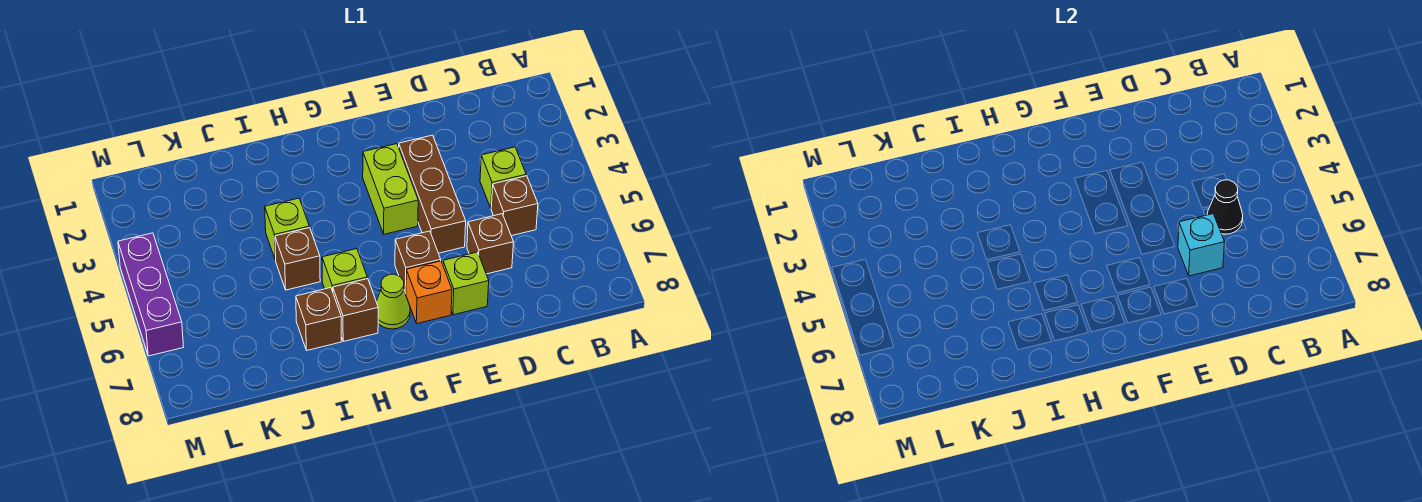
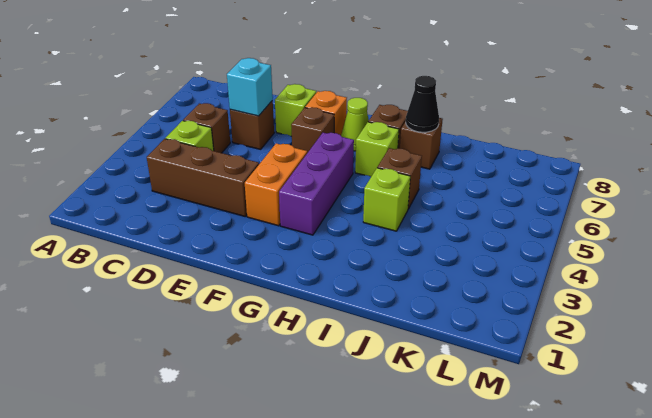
black cone C5 level 2 -> black cone I7 level 2
brown brick E3:E5 level 1 -> brown brick C3:E3 level 1
lime brick F3:F4 level 1 -> orange brick F3:F4 level 1
purple brick M4:M6 level 1 -> purple brick G3:G5 level 1

